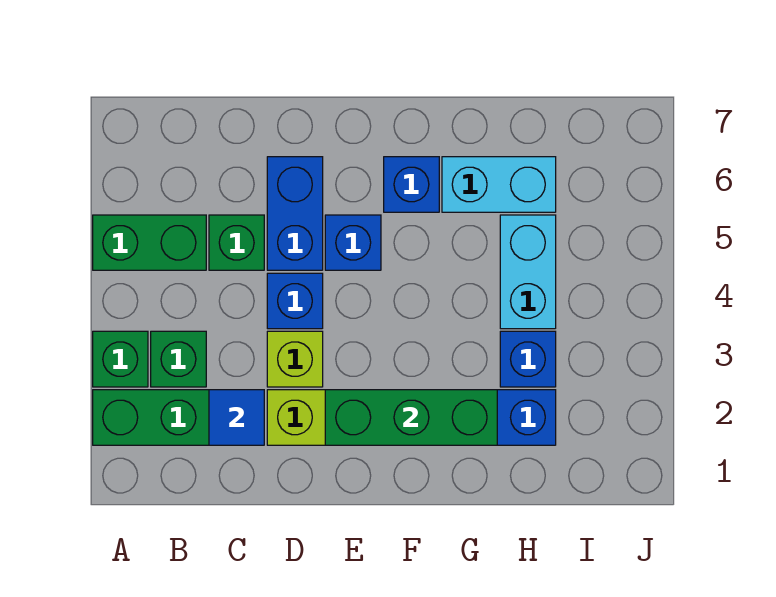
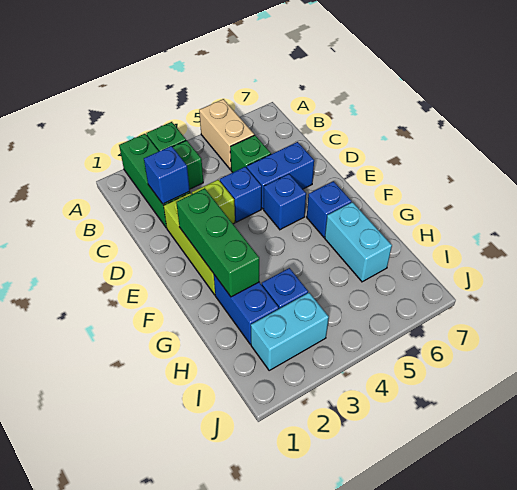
green brick A5:B5 level 1 -> tan brick A5:B5 level 1
blue tile C2 level 2 -> blue brick C2 level 2
cyan brick H4:H5 level 1 -> cyan brick I2:I3 level 1

